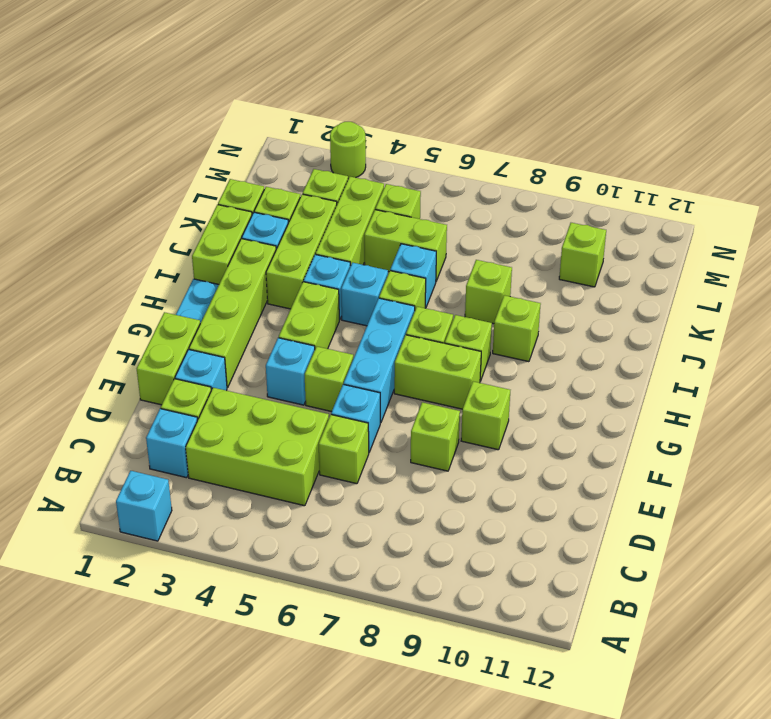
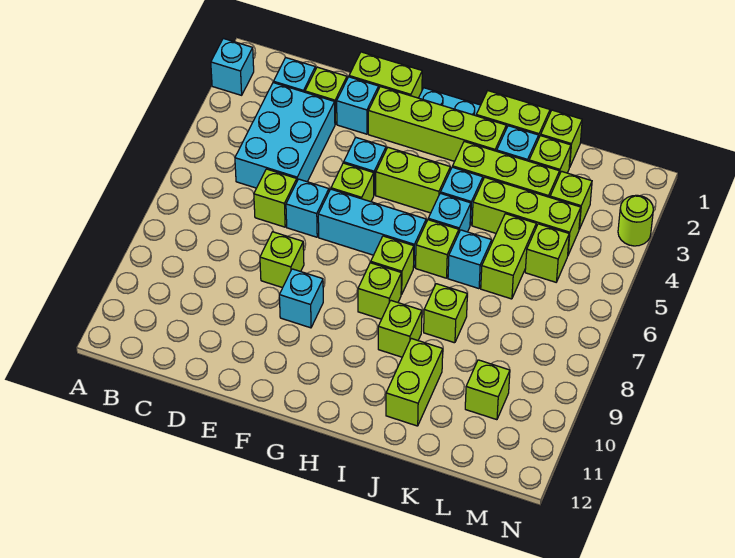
lime brick C3:D5 level 1 -> cyan brick C3:D5 level 1
lime brick F9 level 1 -> cyan brick F9 level 1
lime brick G7:G8 level 1 -> lime brick J10:J11 level 1

